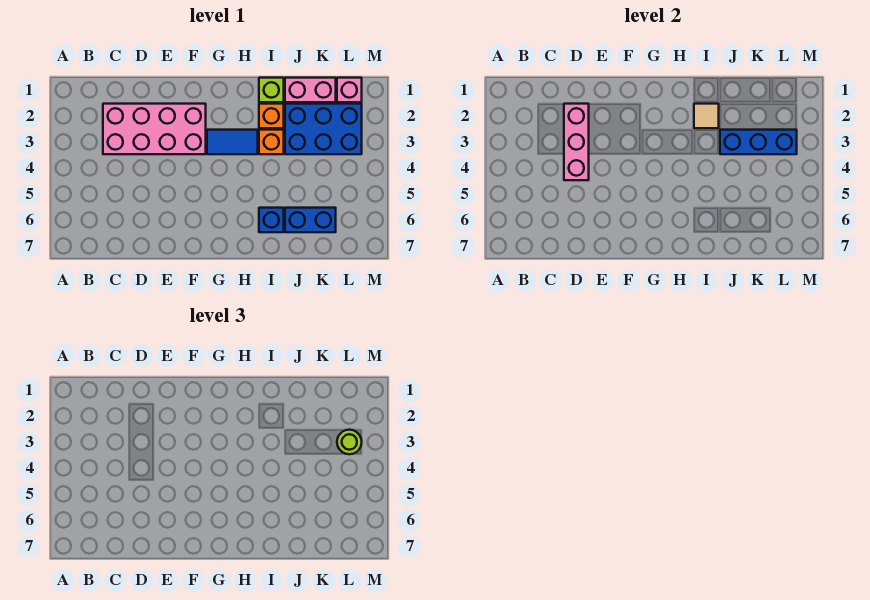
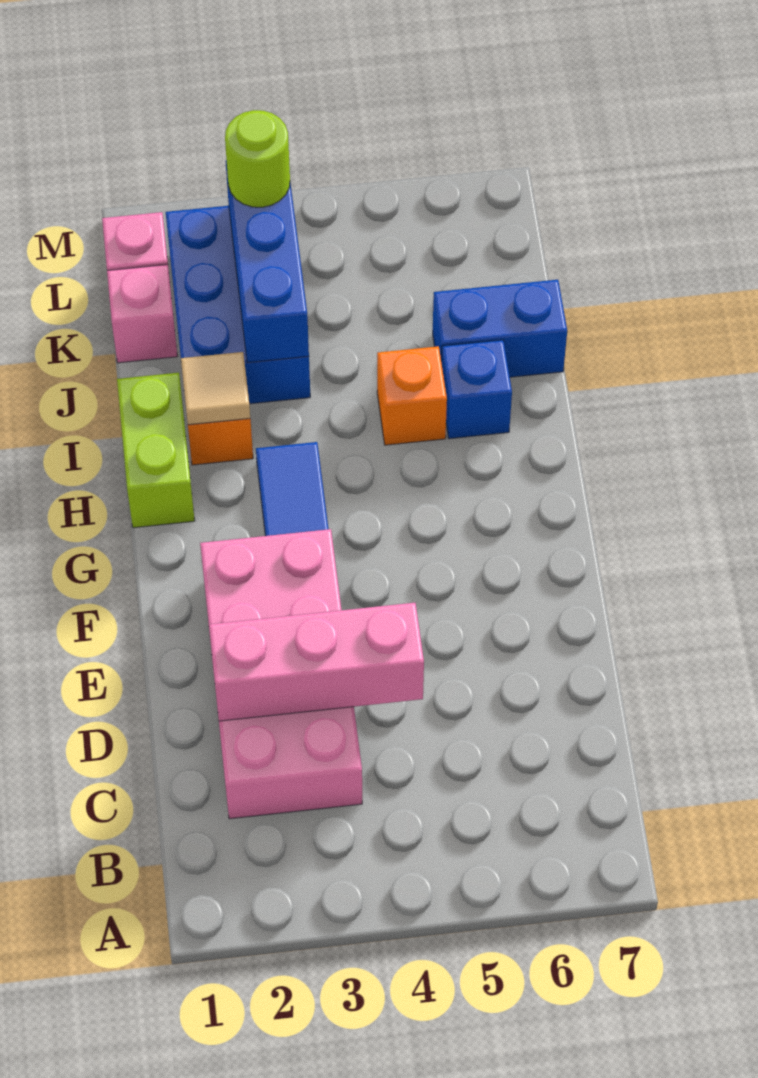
lime brick I1 level 1 -> lime brick H1:I1 level 1
orange brick I3 level 1 -> orange brick I5 level 1
pink brick J1:K1 level 1 -> pink brick K1 level 1
blue brick J6:K6 level 1 -> blue brick J6:J7 level 1

